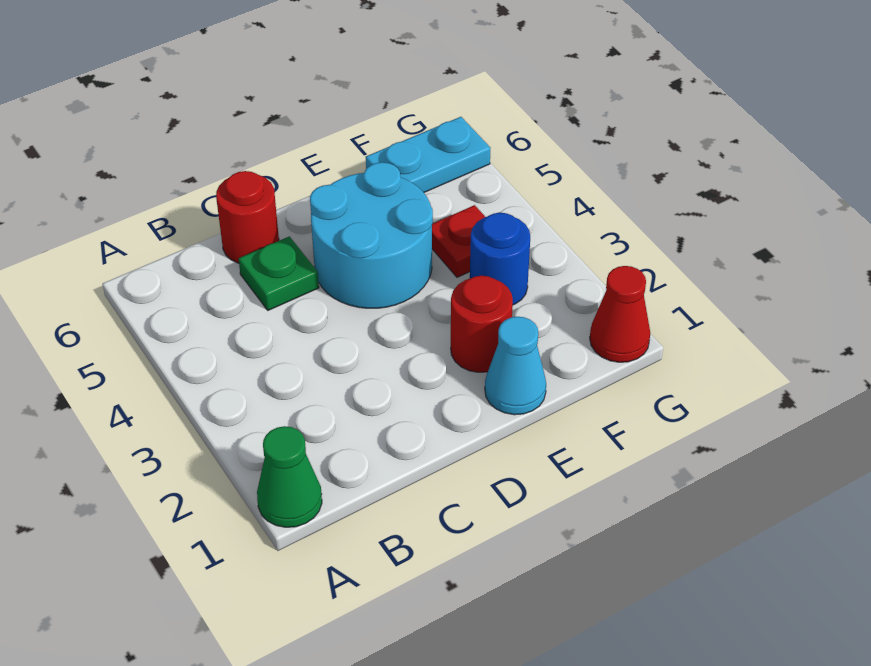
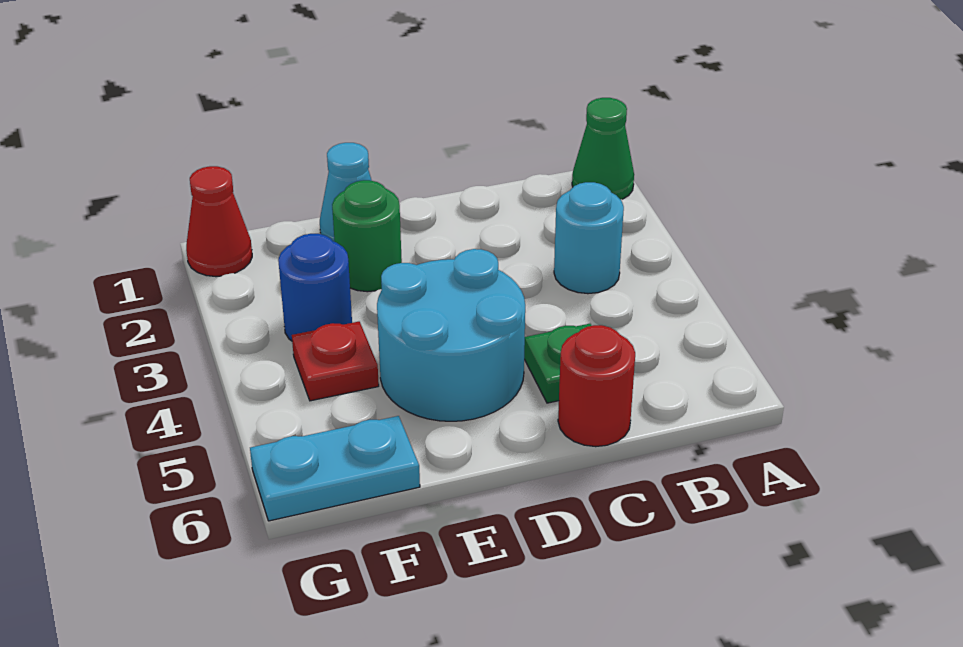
none -> cyan round brick B3 level 1
red round brick E2 level 1 -> green round brick E2 level 1

